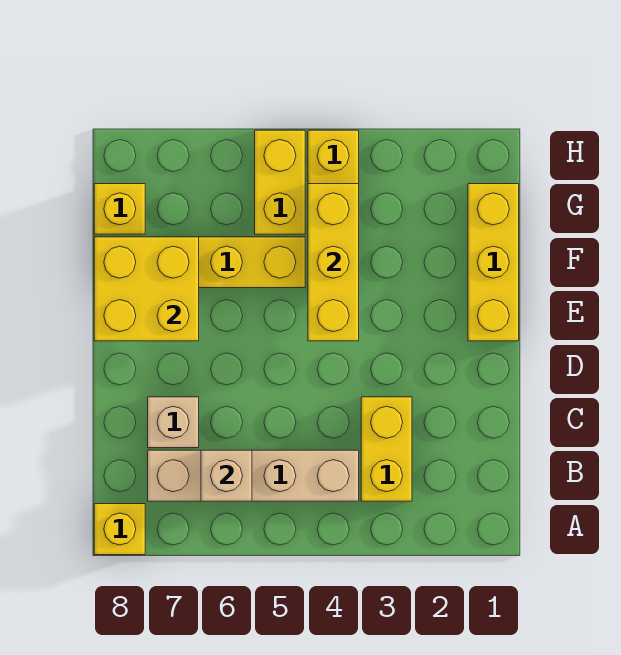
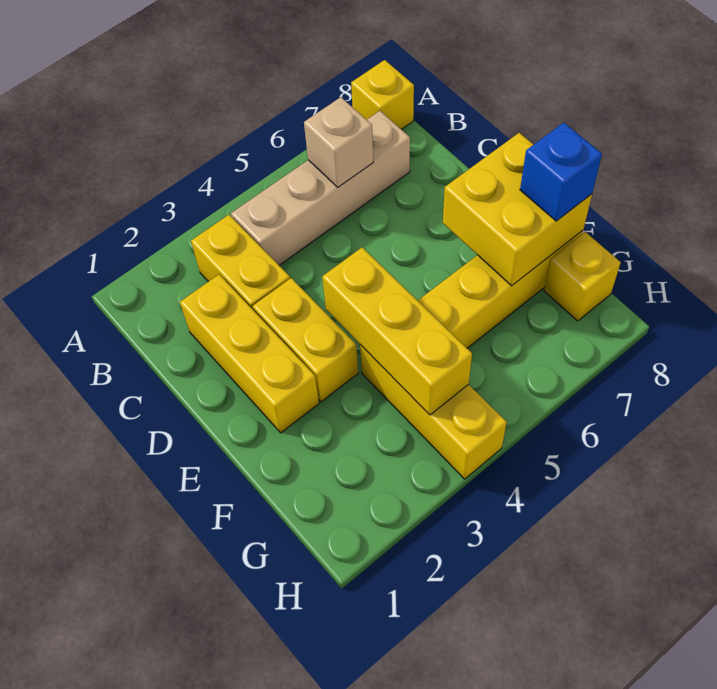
tan brick C7 level 1 -> none
yellow brick E1:G1 level 1 -> yellow brick C2:E2 level 1
none -> blue brick F8 level 3
yellow brick G5:H5 level 1 -> yellow brick D3:E3 level 1

